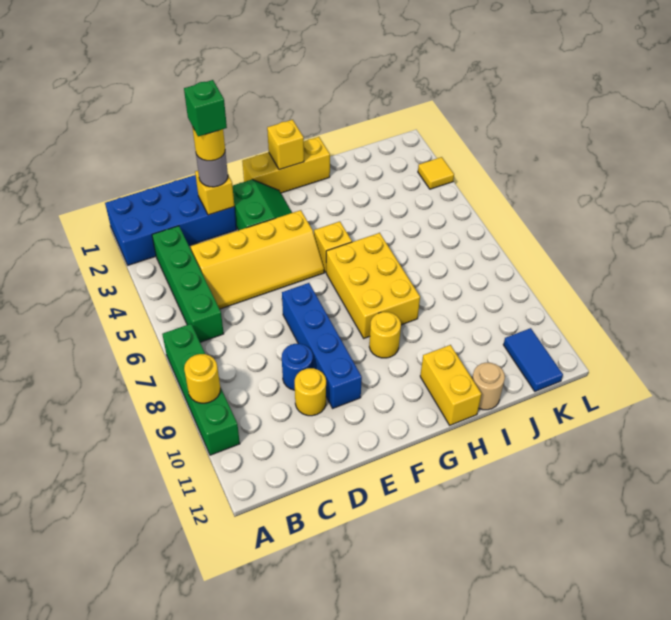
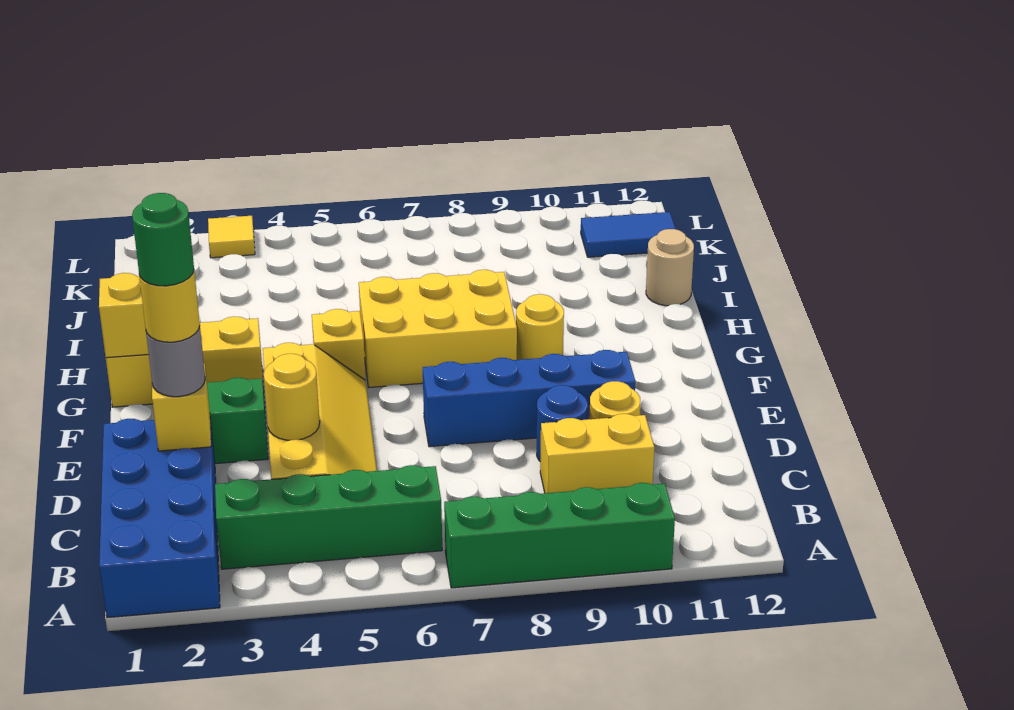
yellow round brick A9 level 2 -> yellow round brick D4 level 2
green brick D2 level 5 -> green round brick D2 level 5
yellow brick F1:H1 level 1 -> yellow brick G1:G3 level 1
yellow brick H11:H12 level 1 -> yellow brick C9:C10 level 1

